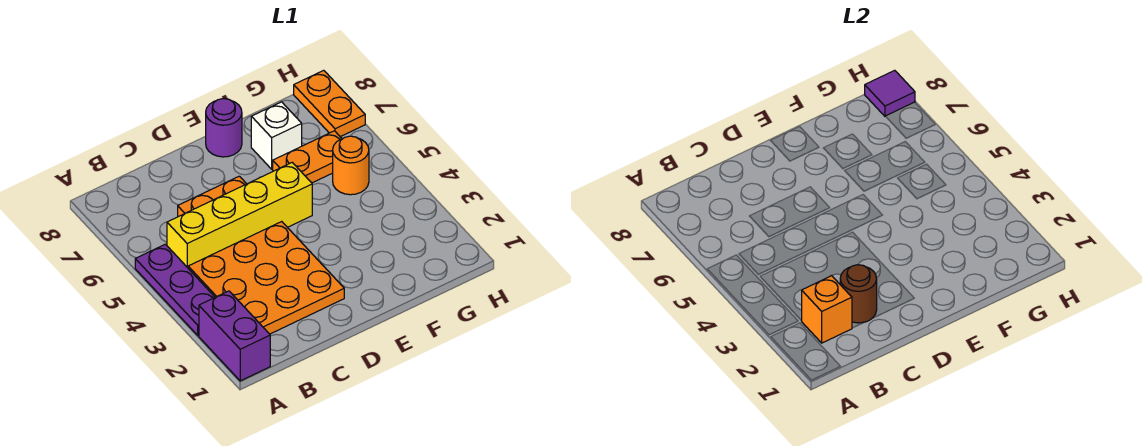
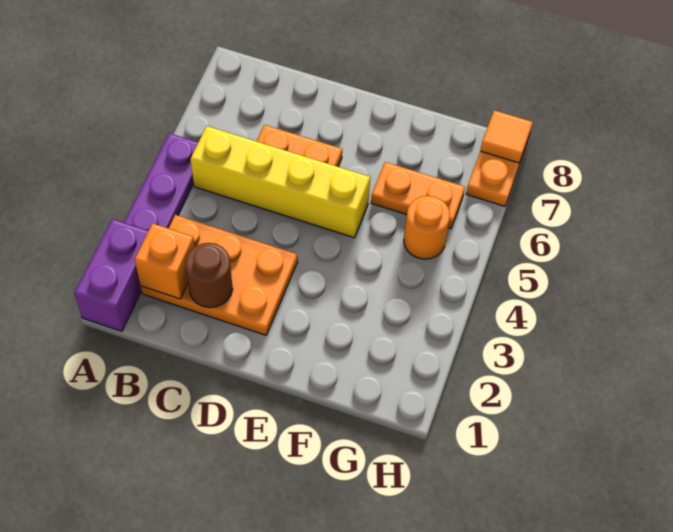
orange plate B2:D4 level 1 -> orange plate B2:D3 level 1
purple round brick E8 level 1 -> none
white brick F7 level 1 -> none
purple tile H8 level 2 -> orange tile H8 level 2

